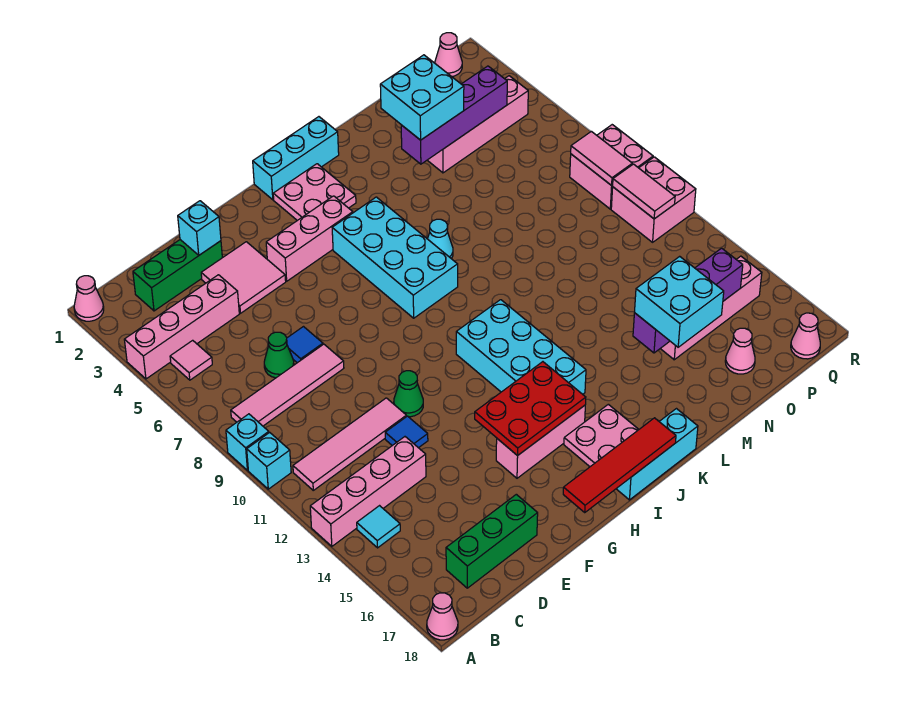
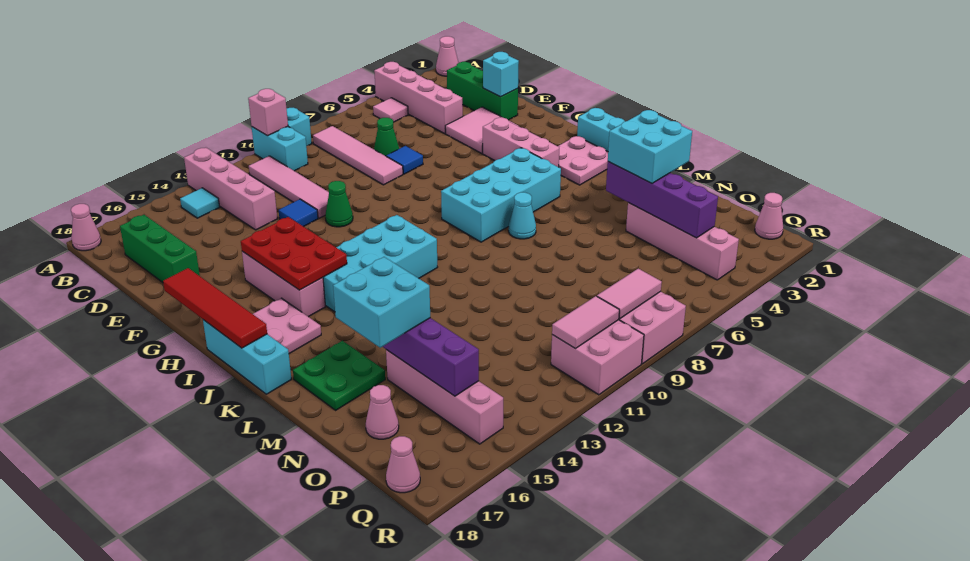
cyan brick A10 level 1 -> cyan brick A10:B10 level 1
none -> pink brick A10 level 2
none -> green plate L16:M17 level 1

